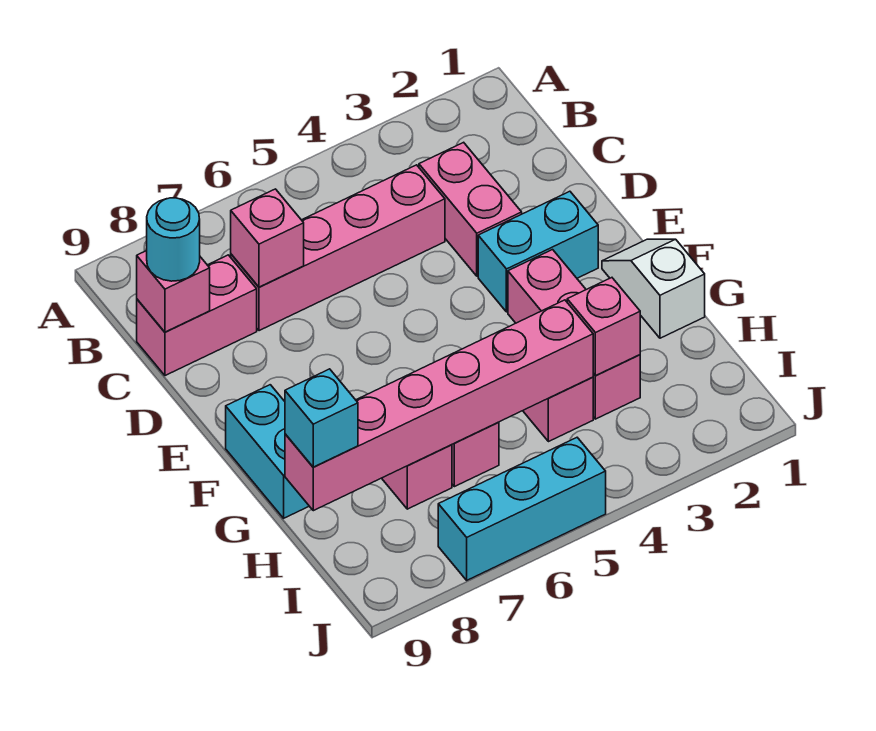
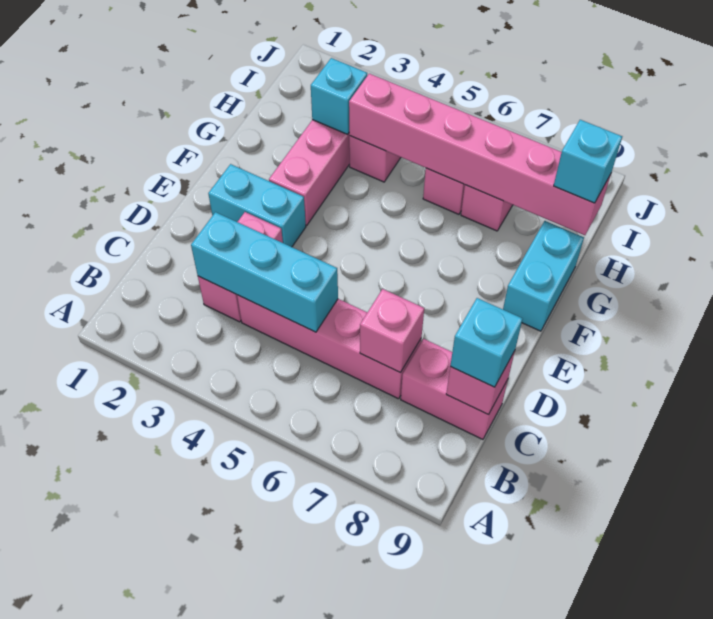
cyan round brick C9 level 3 -> cyan brick C9 level 3
white slope F1:G1 level 1 top G -> none
pink brick H3 level 2 -> cyan brick H3 level 2
cyan brick J5:J7 level 1 -> cyan brick C3:C5 level 2

